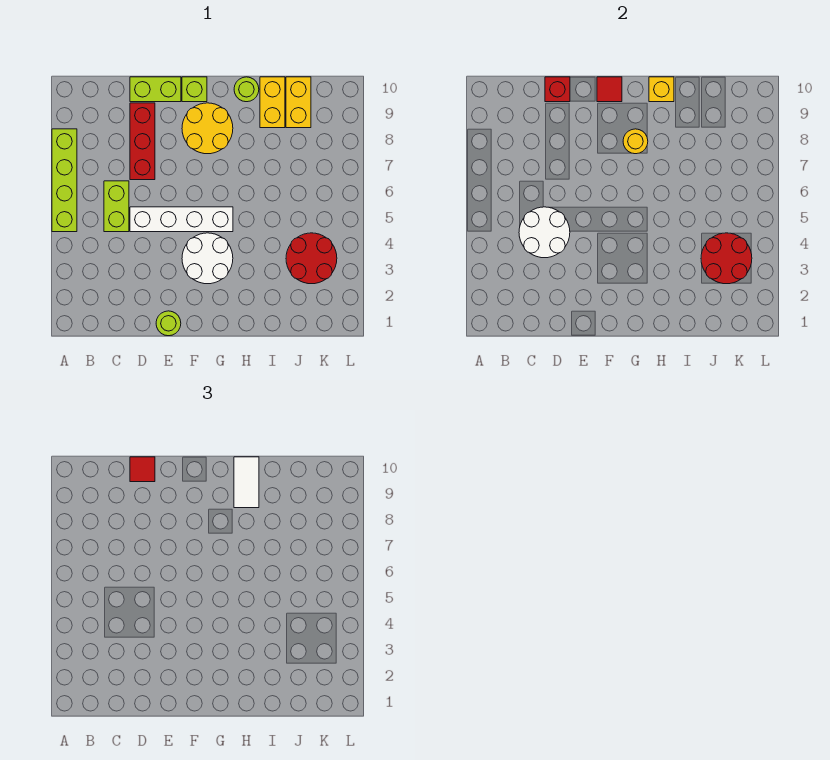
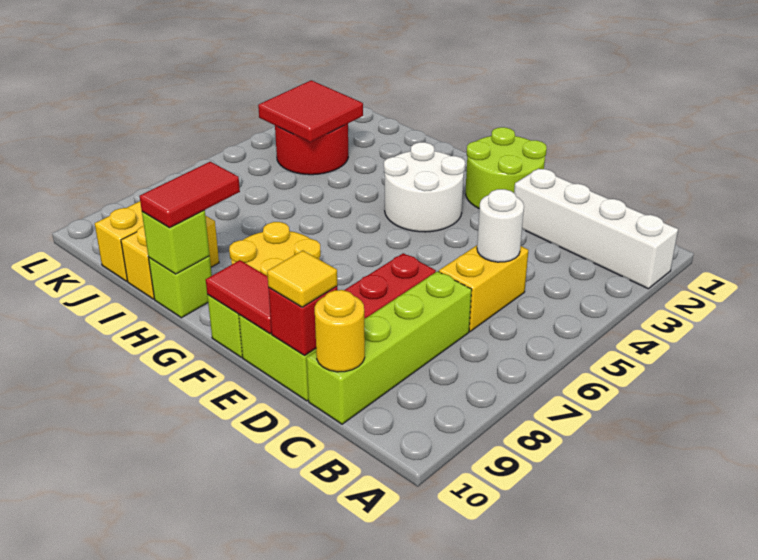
lime brick A5:A8 level 1 -> lime brick C7:C10 level 1
white round brick C4:D5 level 2 -> white round brick C5 level 2
lime brick C5:C6 level 1 -> yellow brick C5:C6 level 1
white brick D5:G5 level 1 -> white brick A2:D2 level 1
red tile D10 level 3 -> yellow tile D10 level 3
lime round brick E1 level 1 -> lime round brick E1:F2 level 1
red tile F10 level 2 -> red tile E10:F10 level 2
yellow round brick G8 level 2 -> yellow round brick C10 level 2
white tile H9:H10 level 3 -> red tile H9:H10 level 3
lime round brick H10 level 1 -> lime brick H10 level 1
yellow brick H10 level 2 -> lime brick H10 level 2
red round brick J3:K4 level 2 -> red tile J3:K4 level 2

